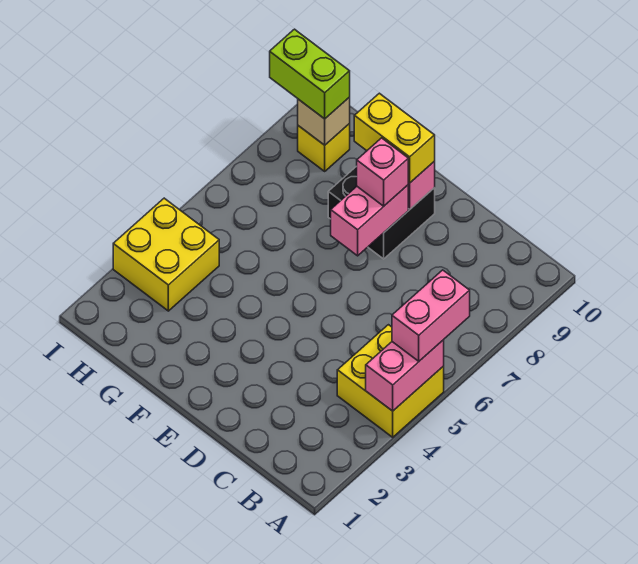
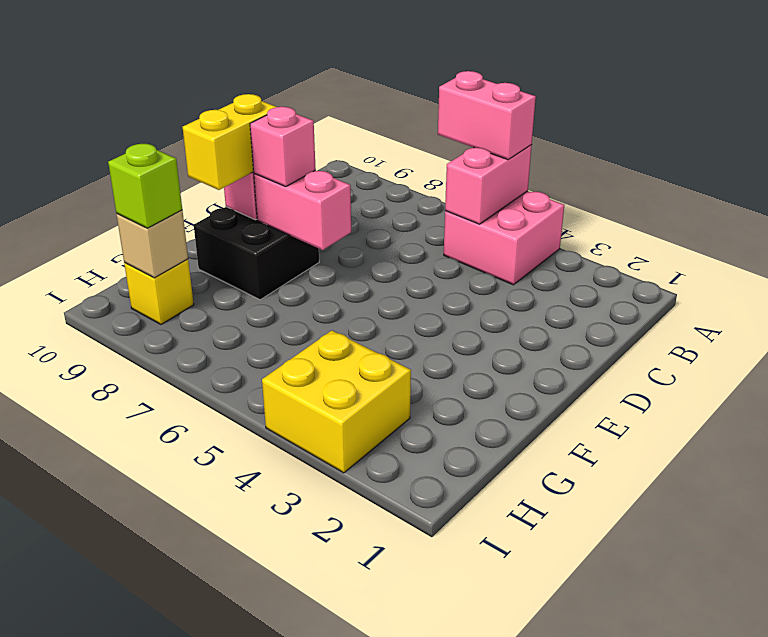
yellow brick A4:B5 level 1 -> pink brick A4:B5 level 1
pink brick A4:A5 level 2 -> pink brick A5:B5 level 2
lime brick H9:I9 level 3 -> lime brick H9 level 3

